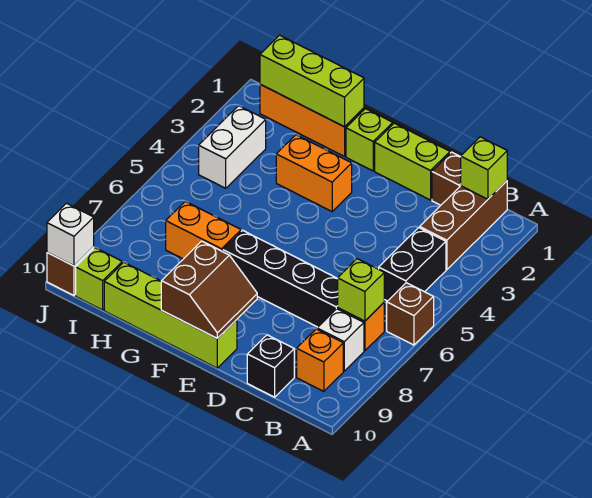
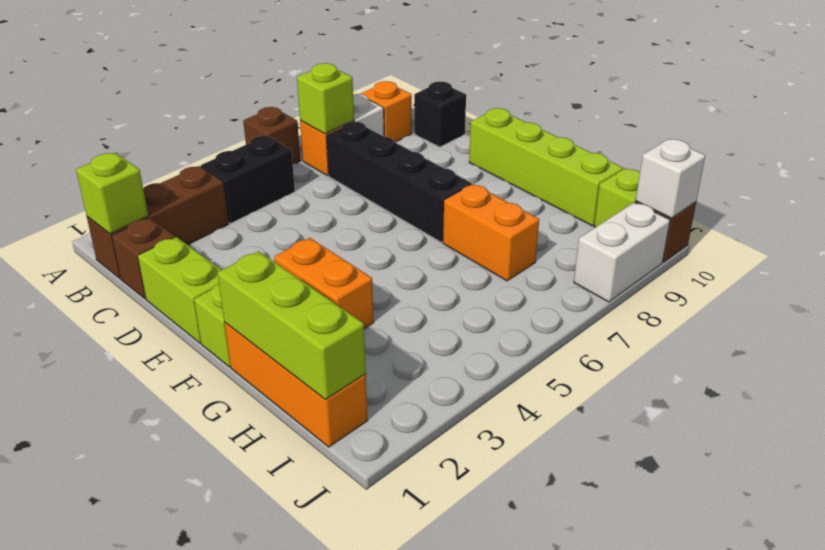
brown slope E9:F10 level 2 top F -> none
white brick I3:I4 level 1 -> white brick J8:J9 level 1

